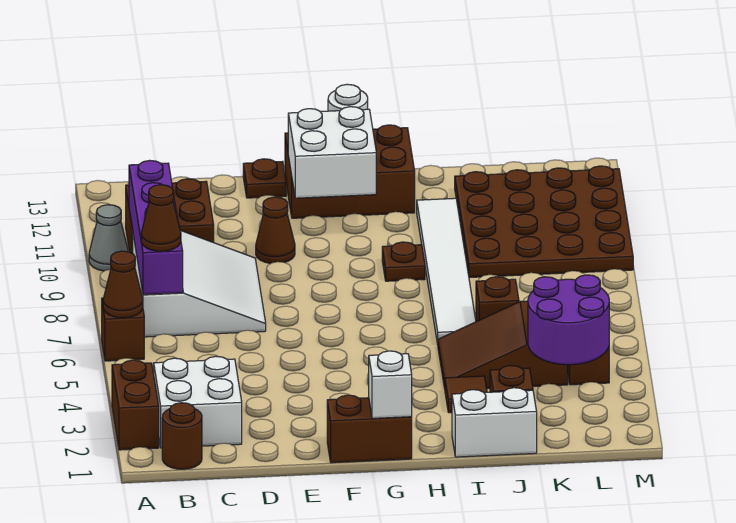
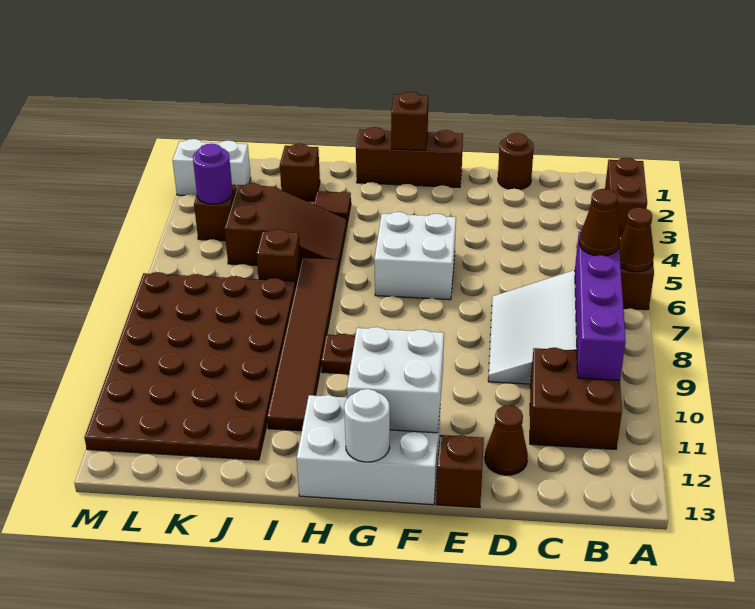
grey cone A10 level 1 -> none
brown round brick B1 level 1 -> brown round brick D1 level 1
white brick B2:C3 level 1 -> white brick F5:G6 level 1
brown cone E10 level 1 -> brown cone D12 level 1
brown plate E13 level 1 -> brown brick E13 level 1
brown brick F1:G1 level 1 -> brown brick F1:H1 level 1
brown brick F12:H13 level 1 -> white brick F12:H13 level 1
white brick G1 level 2 -> brown brick G1 level 2
white brick I1:J1 level 1 -> white brick L2:M2 level 1
white tile I6:I11 level 1 -> brown tile I6:I11 level 1
brown plate J9:M12 level 1 -> brown plate J7:M12 level 1
purple round brick K3:L4 level 2 -> purple round brick L4 level 2

